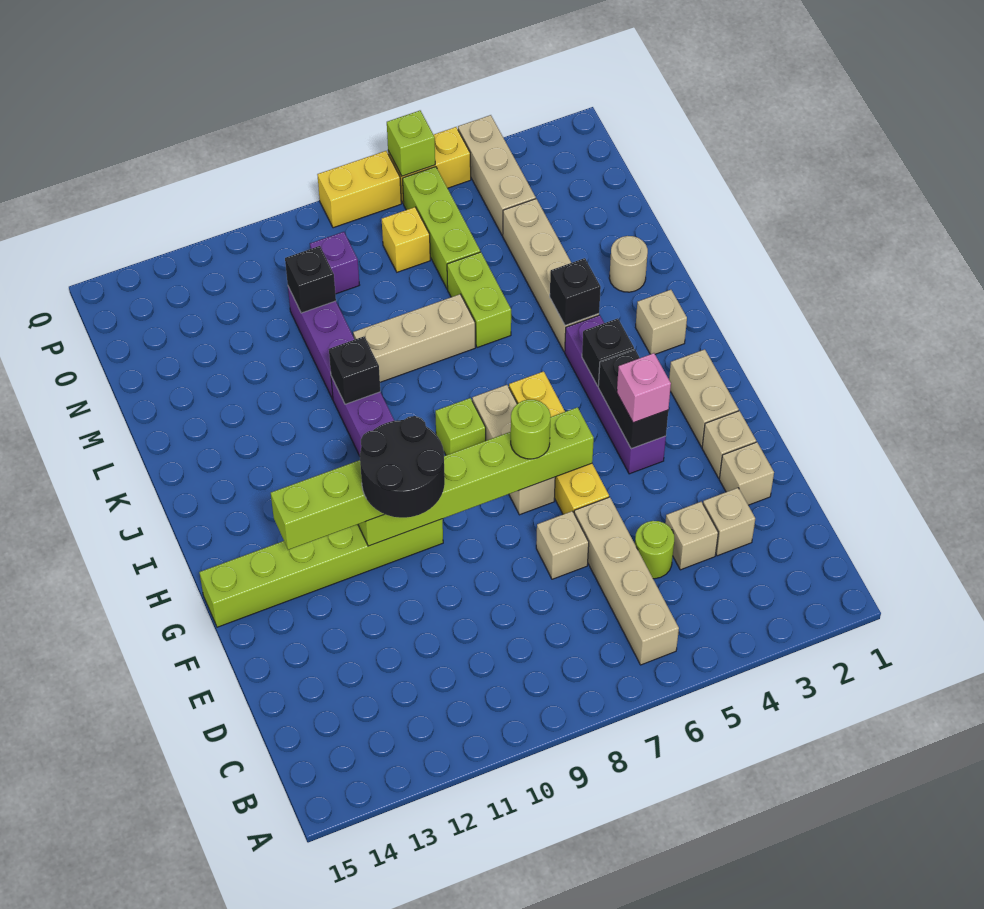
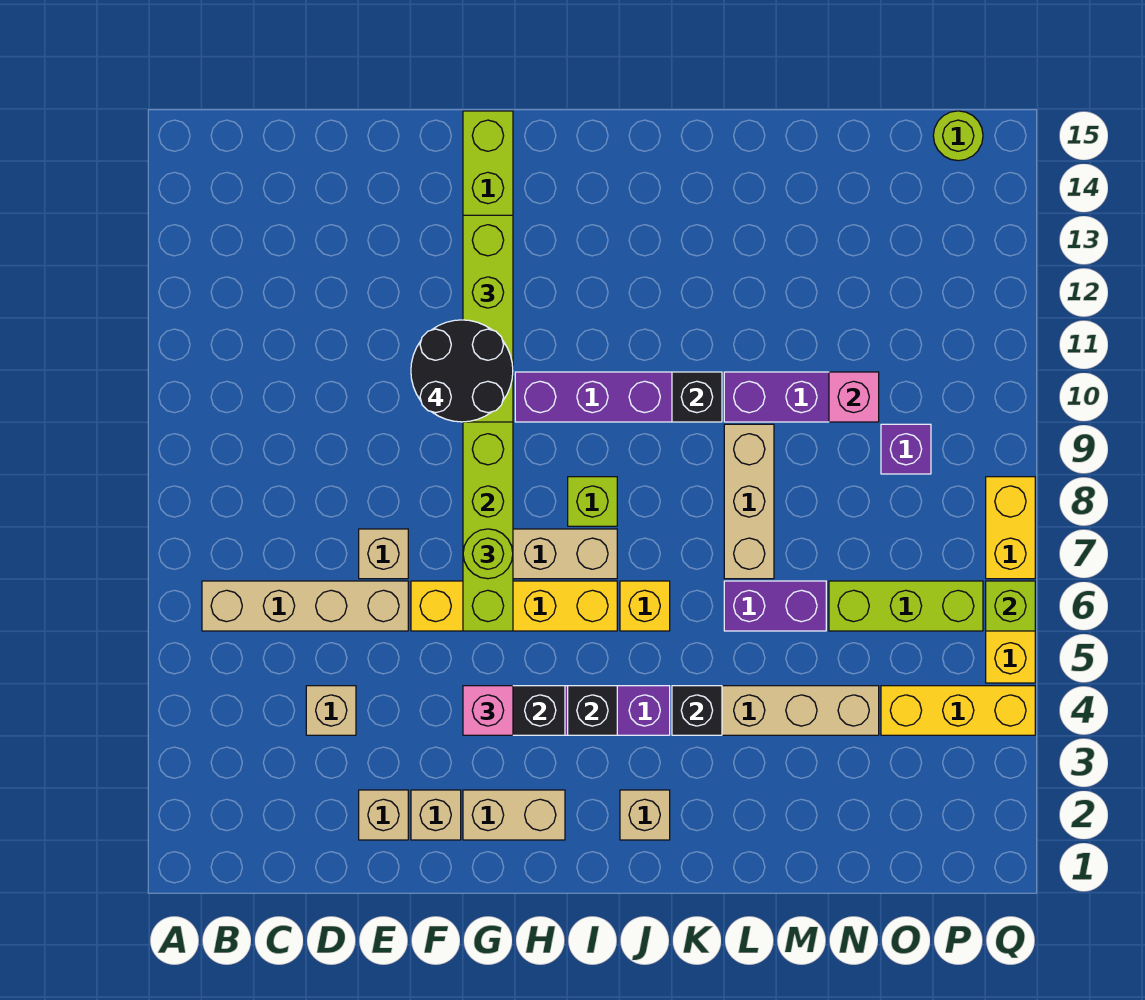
tan brick D3 level 1 -> none
lime round brick D5 level 1 -> lime round brick P15 level 1
tan round brick L2 level 1 -> none
lime brick L6:M6 level 1 -> purple brick L6:M6 level 1
black brick N10 level 2 -> pink brick N10 level 2
tan brick O4:Q4 level 1 -> yellow brick O4:Q4 level 1
yellow brick O7 level 1 -> yellow brick J6 level 1

